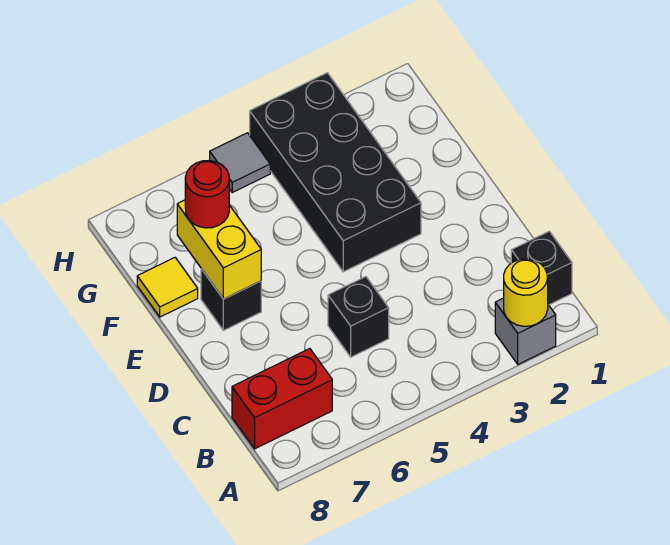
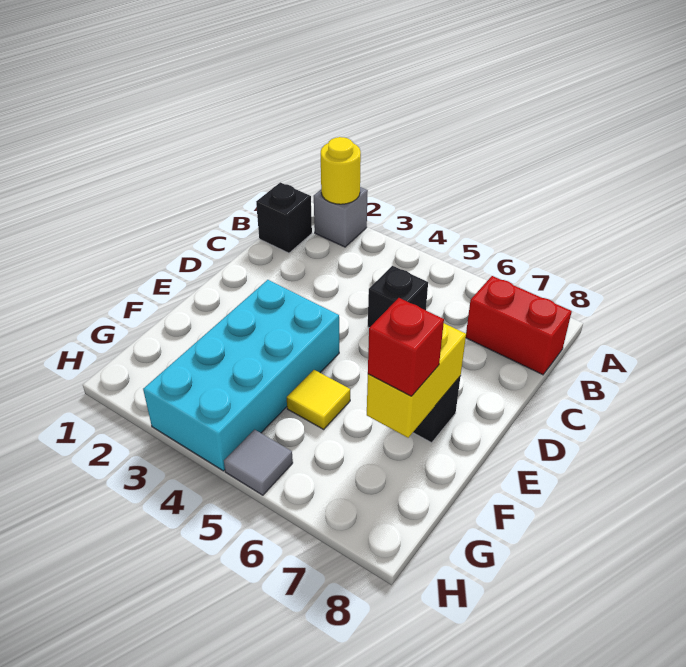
black brick E3:H4 level 1 -> cyan brick E3:H4 level 1
red round brick F7 level 3 -> red brick F7 level 3
yellow tile F8 level 1 -> yellow tile F5 level 1

